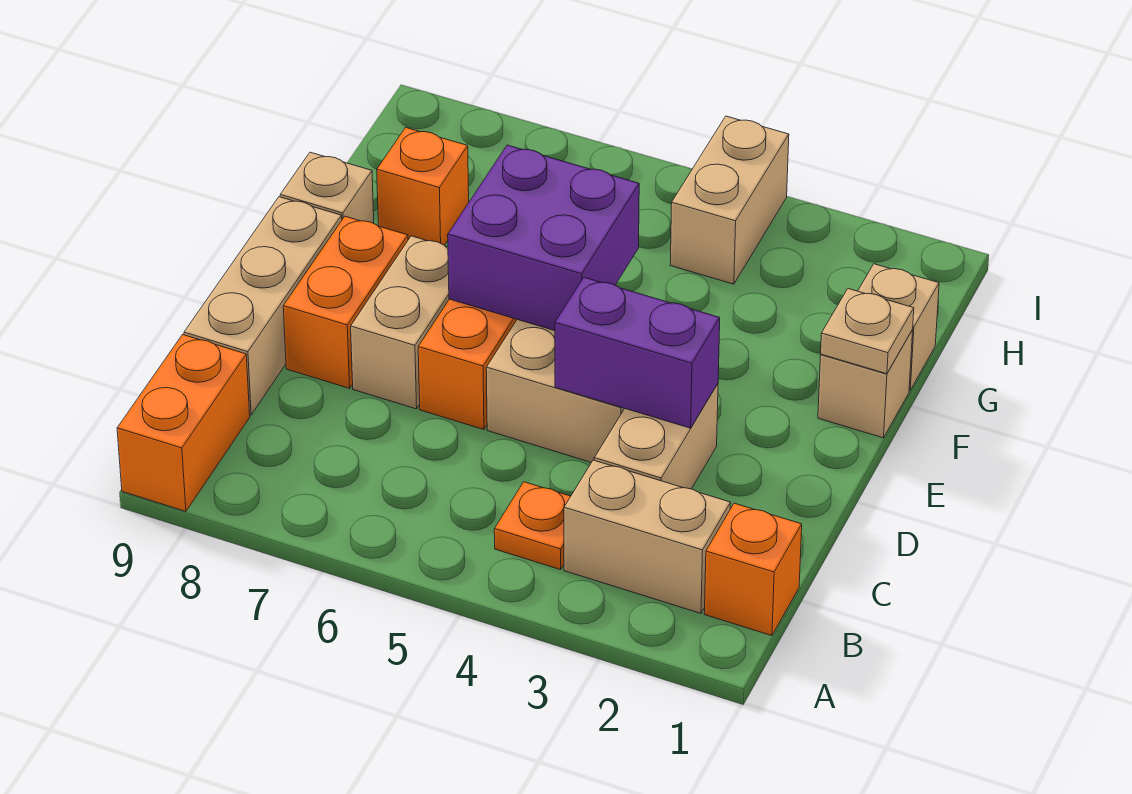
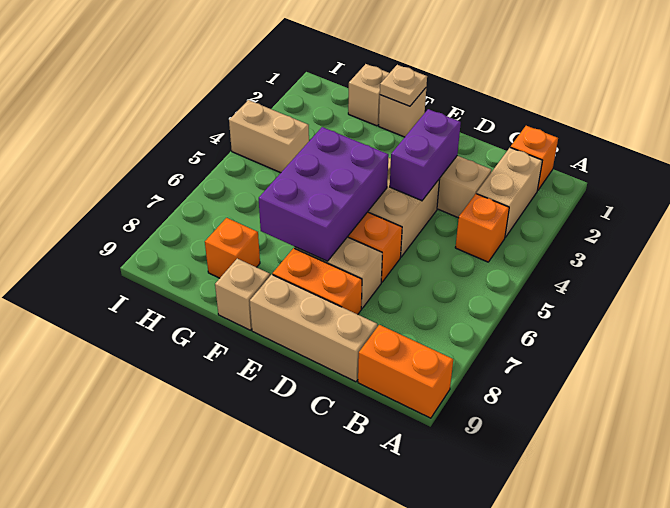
orange plate B4 level 1 -> orange brick B4 level 1
purple brick E5:F6 level 2 -> purple brick E5:F7 level 2

